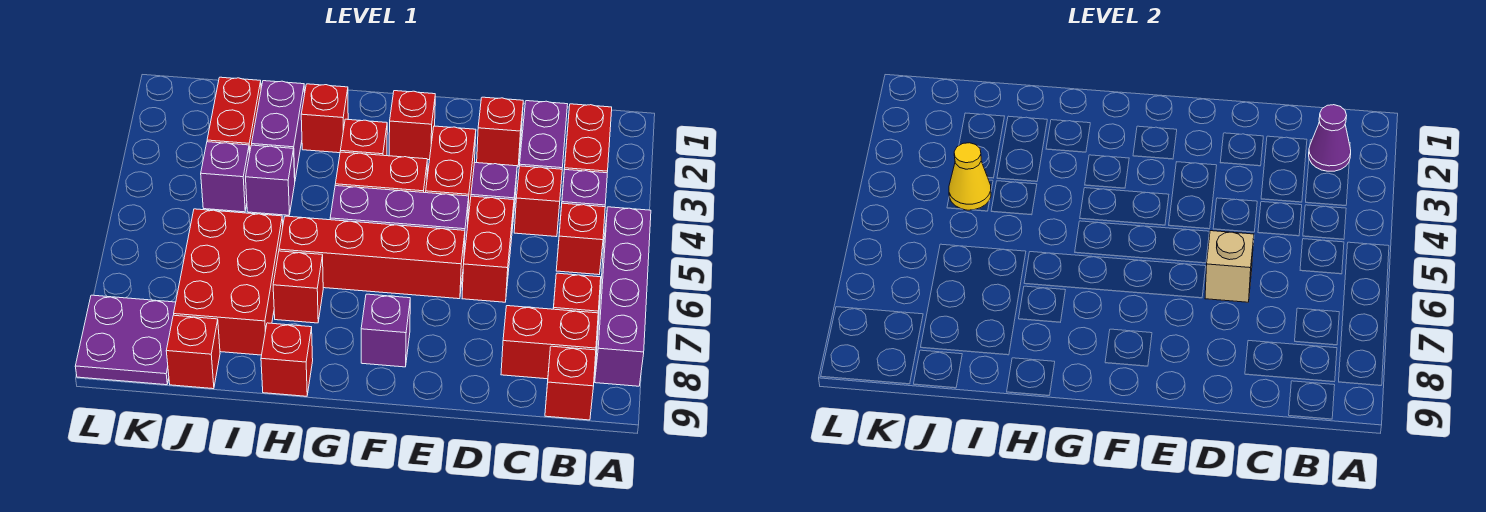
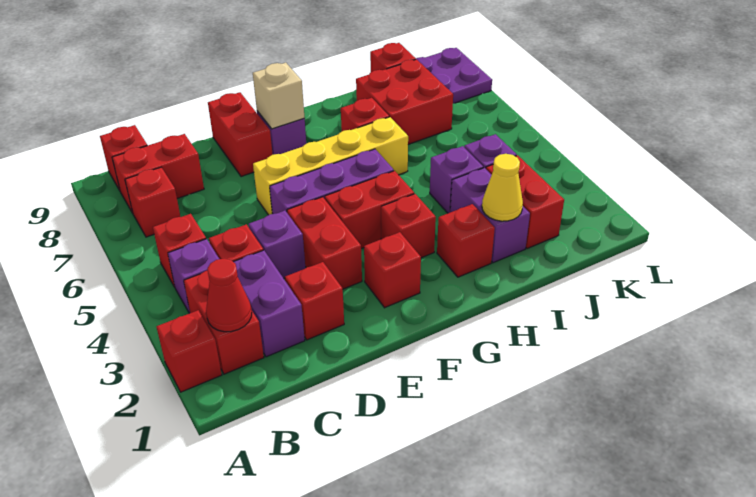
purple brick A5:A8 level 1 -> none
purple cone B2 level 2 -> red cone B2 level 2
red brick D5:D6 level 1 -> red brick E8:E9 level 1
tan brick D6 level 2 -> tan brick F8 level 2
red brick E6:H6 level 1 -> yellow brick E6:H6 level 1
red brick H9 level 1 -> red brick A2 level 1
red brick I6:J8 level 1 -> red brick I7:J8 level 1
yellow cone J4 level 2 -> yellow cone I2 level 2

